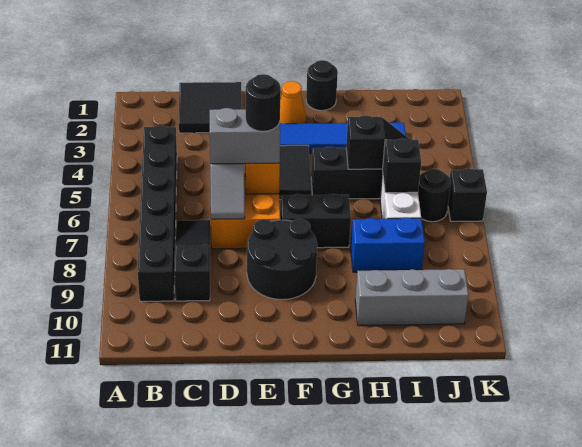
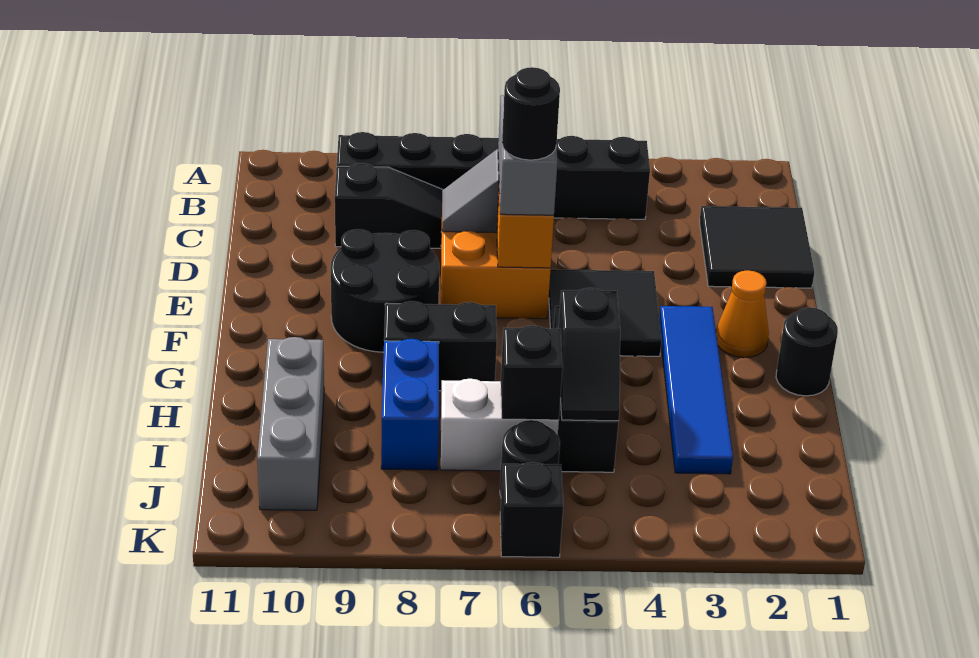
black brick F7:G7 level 1 -> black brick G7:G8 level 1

